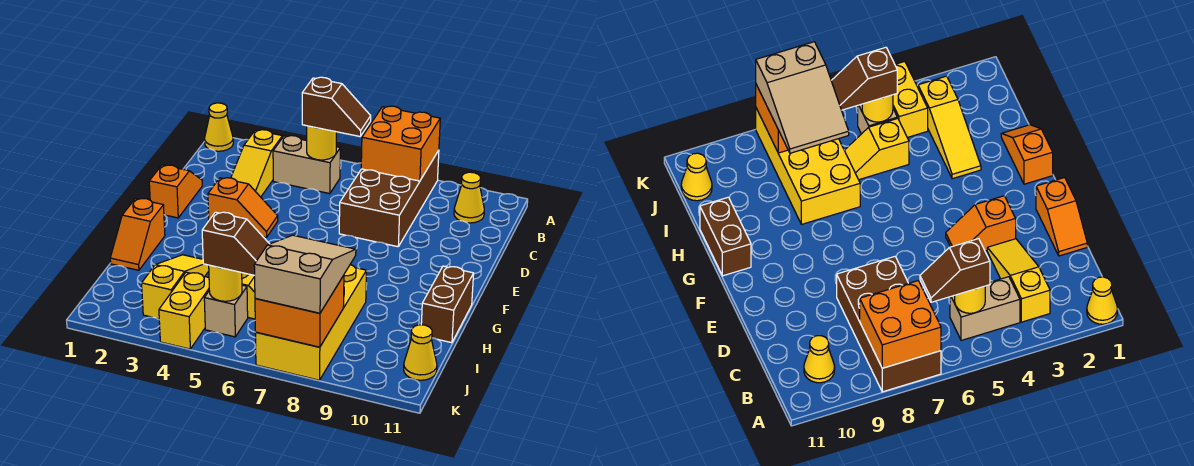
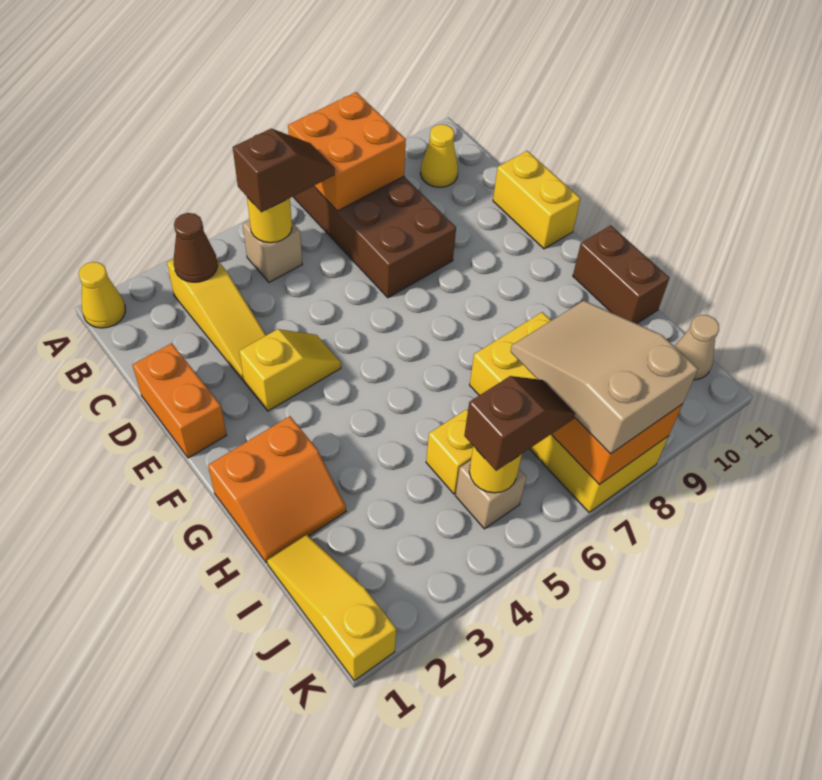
none -> brown cone B3 level 2
tan brick B4:B5 level 1 -> tan brick B5 level 1
orange slope D1:E1 level 1 top E -> orange brick D1:E1 level 1
orange slope E3:E4 level 1 top 3 -> yellow slope E3:E4 level 1 top 3
orange slope G1:H1 level 1 top G -> orange slope G1:H2 level 1 top G
yellow slope H3:J3 level 1 top J -> yellow slope I1:K1 level 1 top K
yellow brick J4:K4 level 1 -> yellow brick D11:E11 level 1
yellow cone J11 level 1 -> tan cone J11 level 1

